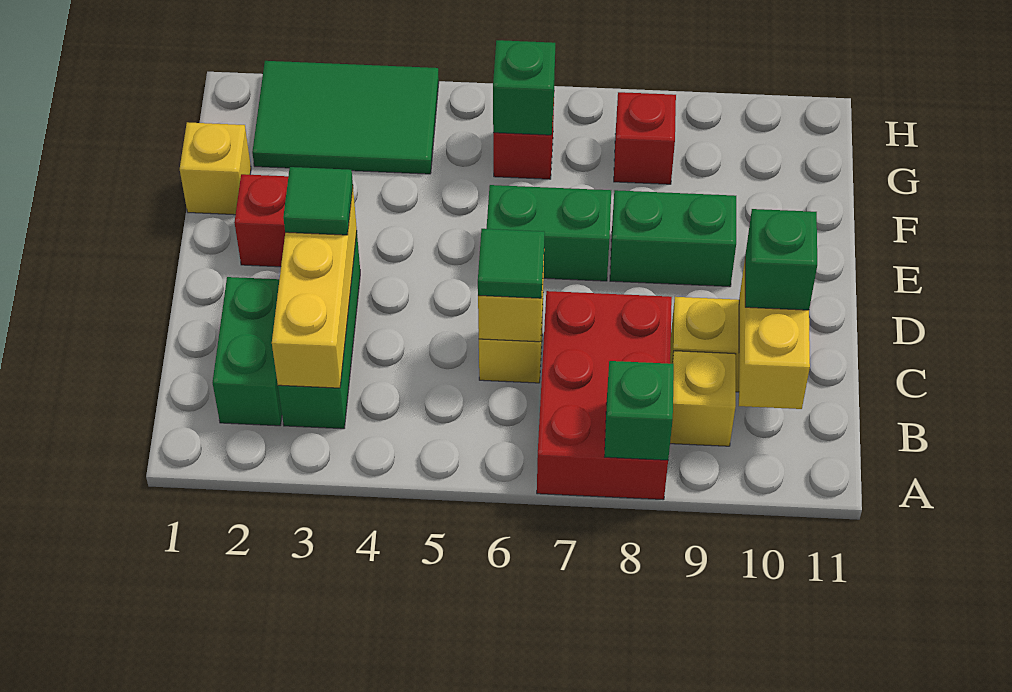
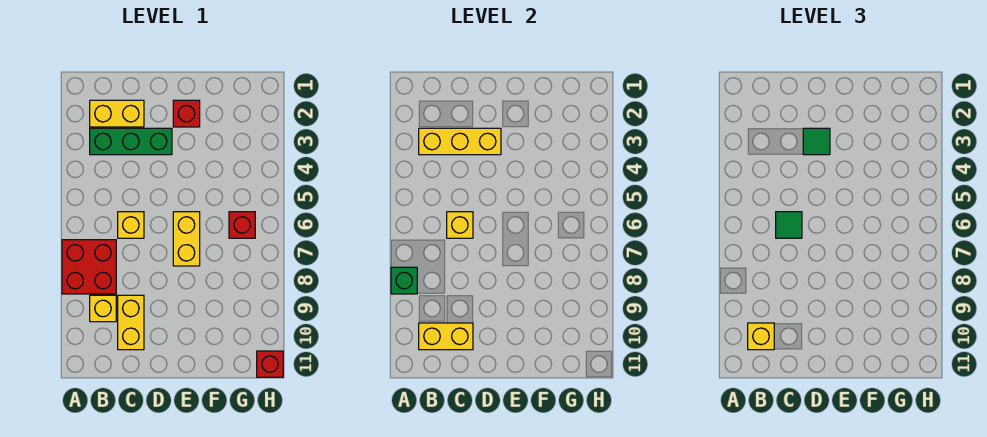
red brick A7:C8 level 1 -> red brick A7:B8 level 1
green brick B2:C2 level 1 -> yellow brick B2:C2 level 1
green brick C10 level 3 -> none
green brick E6:E7 level 1 -> yellow brick E6:E7 level 1
green brick E8:E9 level 1 -> none
yellow brick F1 level 1 -> yellow brick B10 level 3
green tile G2:H4 level 1 -> none
green brick G6 level 2 -> none
red brick G8 level 1 -> red brick H11 level 1

